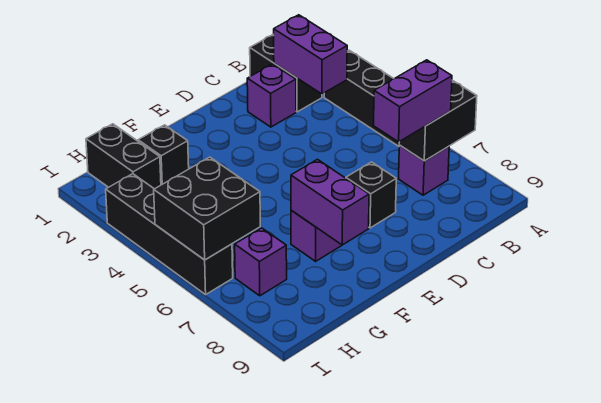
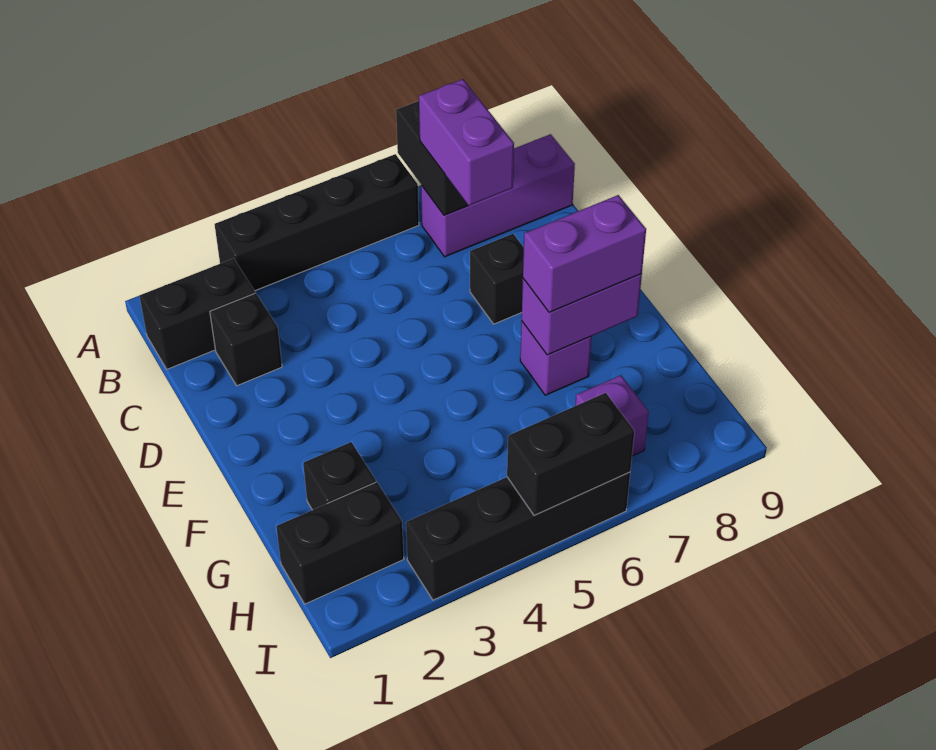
purple brick B2:B3 level 2 -> purple brick F7:F8 level 3
purple brick B7 level 1 -> purple brick B7:B9 level 1
purple brick C2 level 1 -> black brick C2 level 1
black brick H5:I6 level 2 -> black brick I5:I6 level 2

